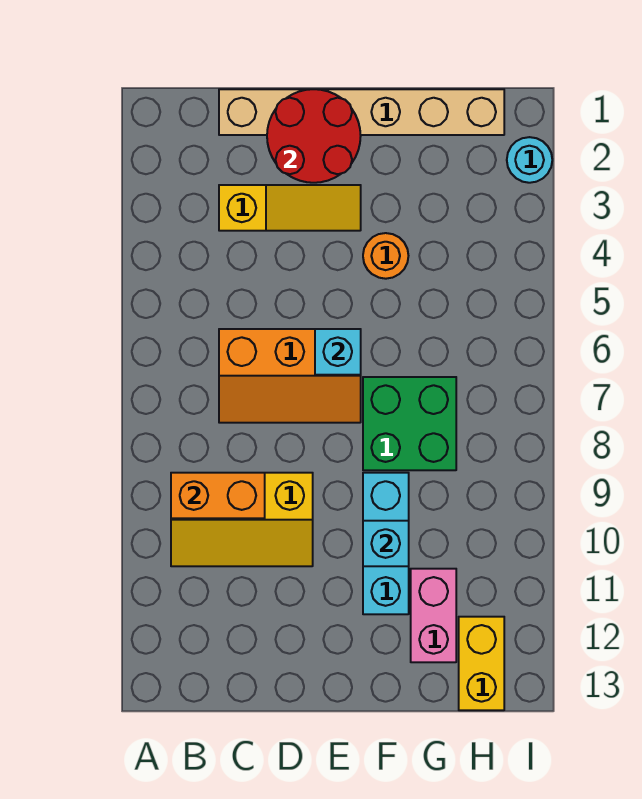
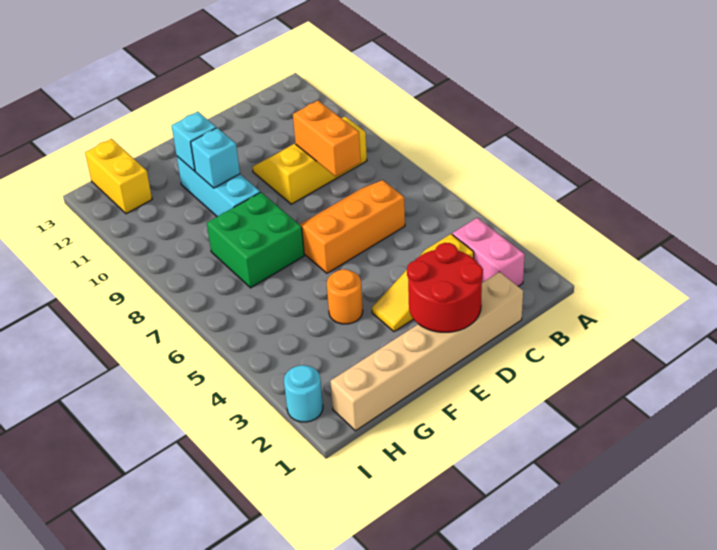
orange brick B9:C9 level 2 -> orange brick C8:C9 level 2
cyan brick E6 level 2 -> cyan brick F11 level 2
pink brick G11:G12 level 1 -> pink brick B2:B3 level 1

